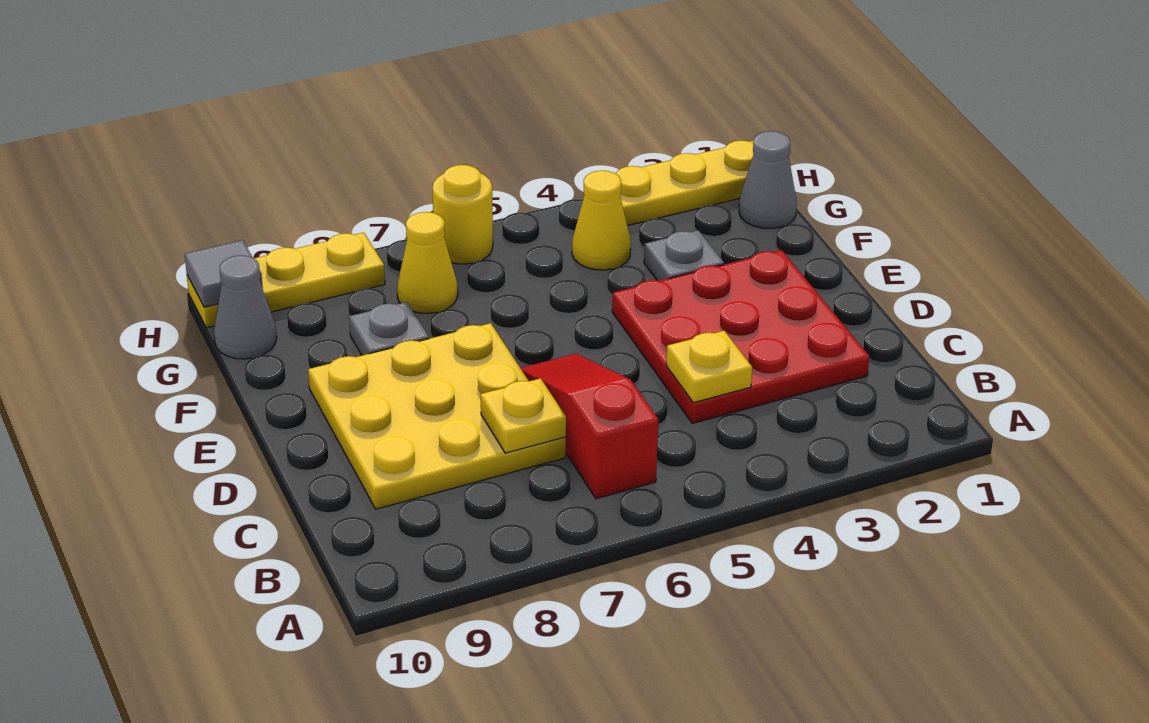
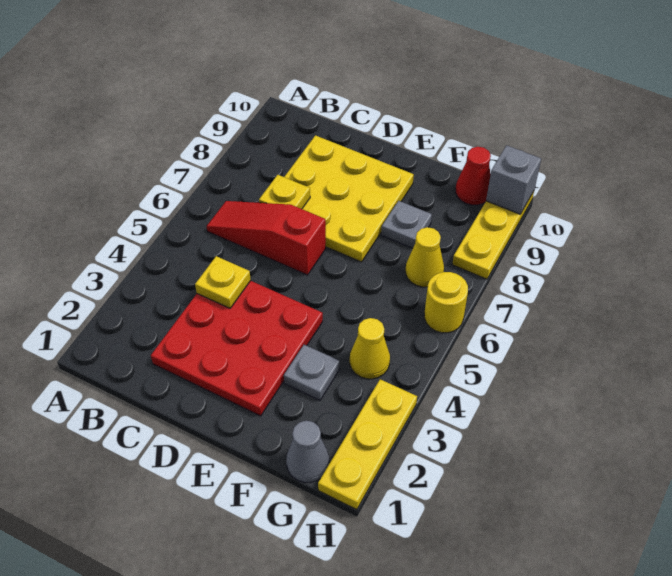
red slope B6:D6 level 1 top B -> red slope B6:D6 level 1 top D
grey cone G10 level 1 -> red cone G10 level 1
grey tile H10 level 2 -> grey brick H10 level 2

